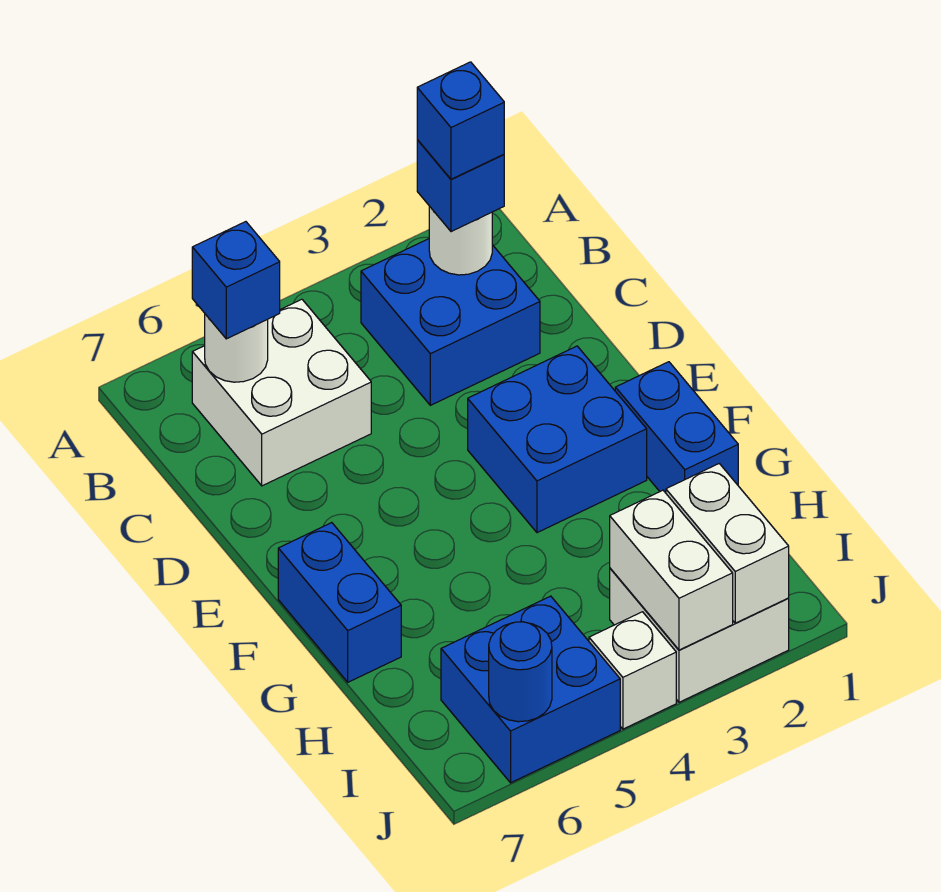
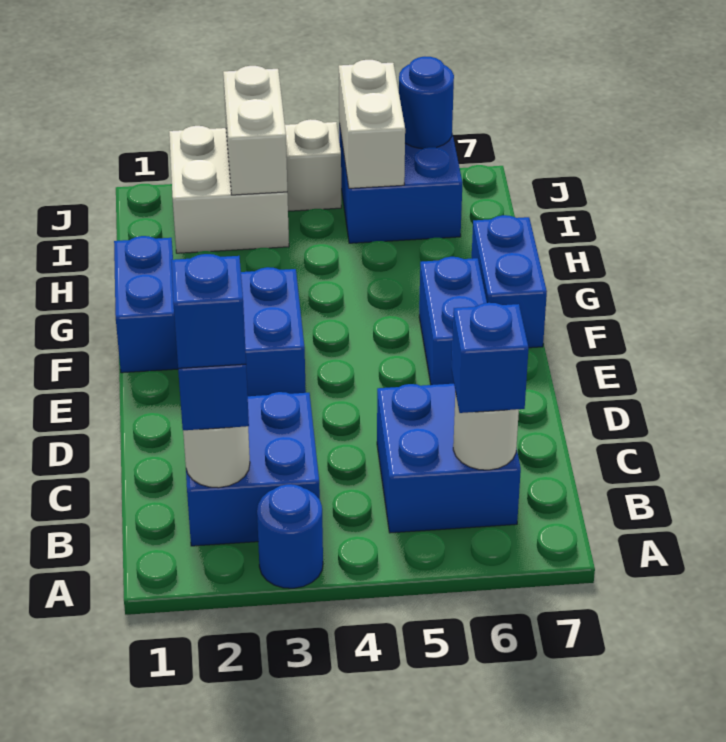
none -> blue round brick A3 level 1
white brick B5:C6 level 1 -> blue brick B5:C6 level 1
none -> blue brick E6:F6 level 1
white brick I2:J2 level 2 -> white brick I5:J5 level 2

